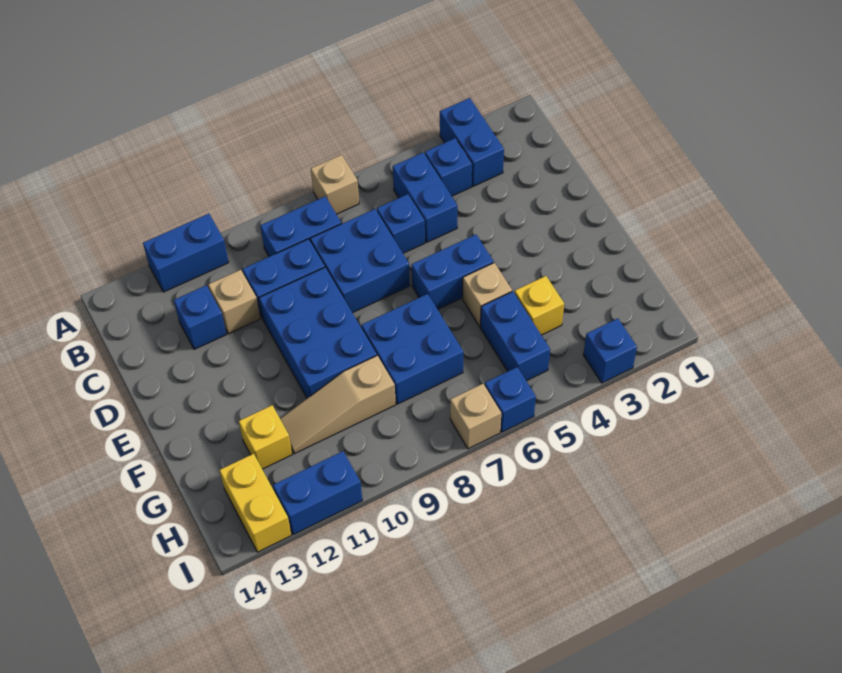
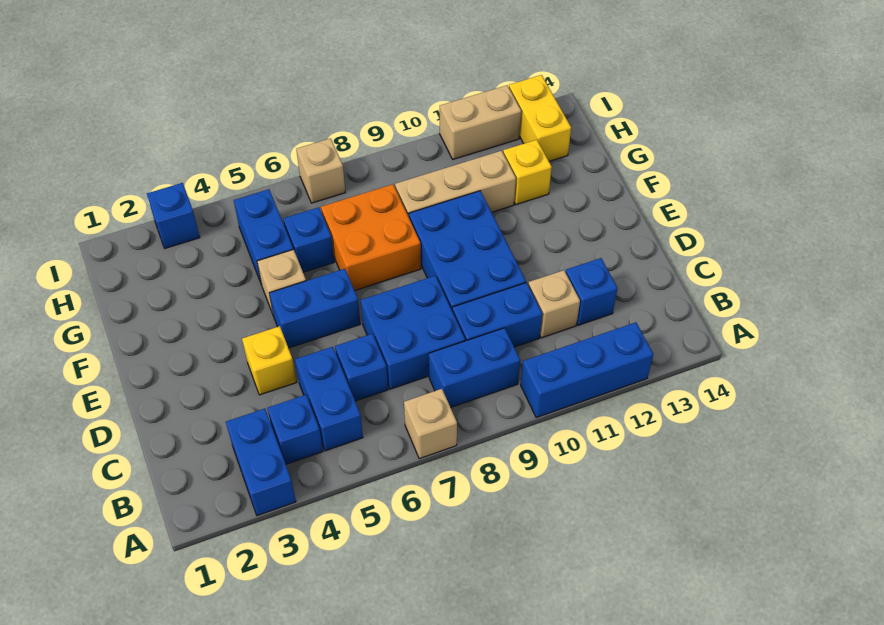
blue brick A11:A12 level 1 -> blue brick A10:A12 level 1
blue brick F7:G8 level 1 -> orange brick F7:G8 level 1
yellow brick G4 level 1 -> yellow brick D4 level 1
tan slope G9:G11 level 1 top 9 -> tan brick G9:G11 level 1
blue brick I6 level 1 -> blue brick G6 level 1
blue brick I11:I12 level 1 -> tan brick I11:I12 level 1

